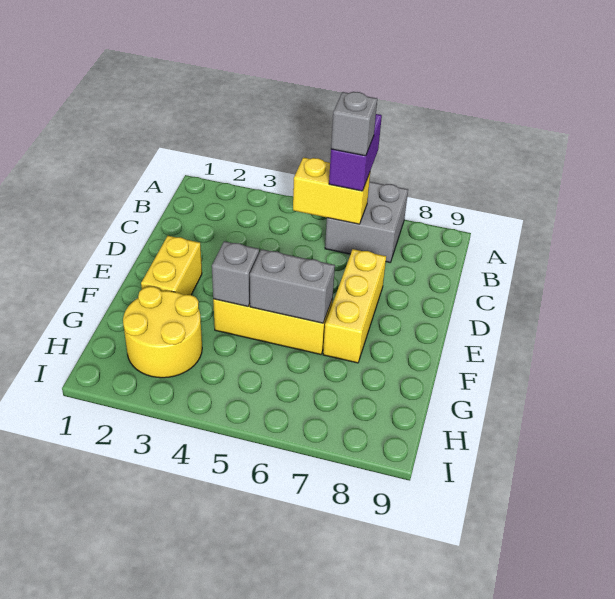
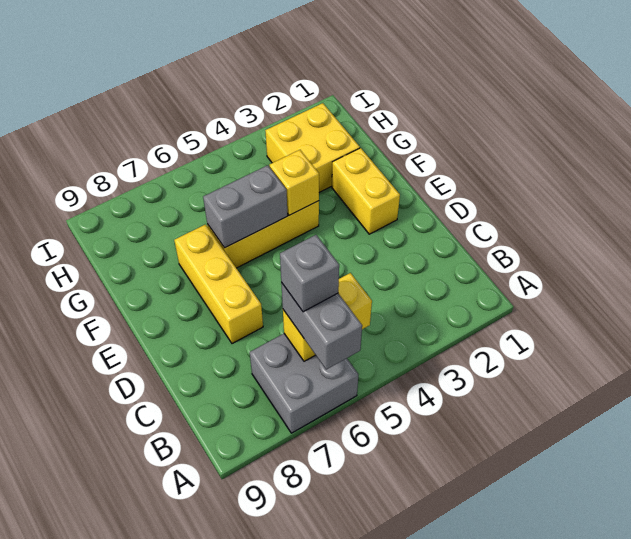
purple brick A6:B6 level 3 -> grey brick A6:B6 level 3
grey brick F4 level 2 -> yellow brick F4 level 2
yellow round brick G2:H3 level 1 -> yellow brick G2:H3 level 1

